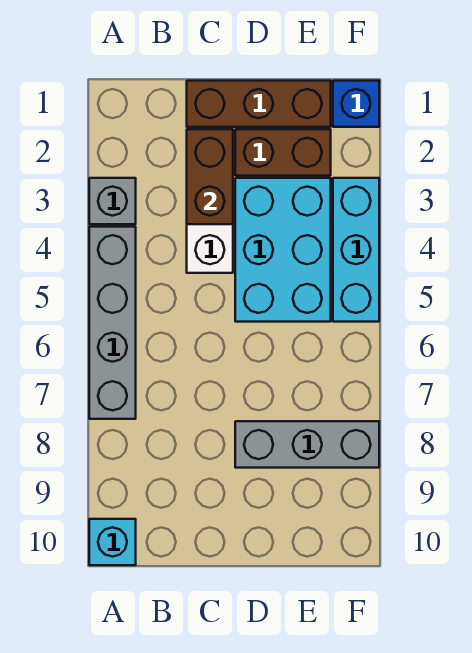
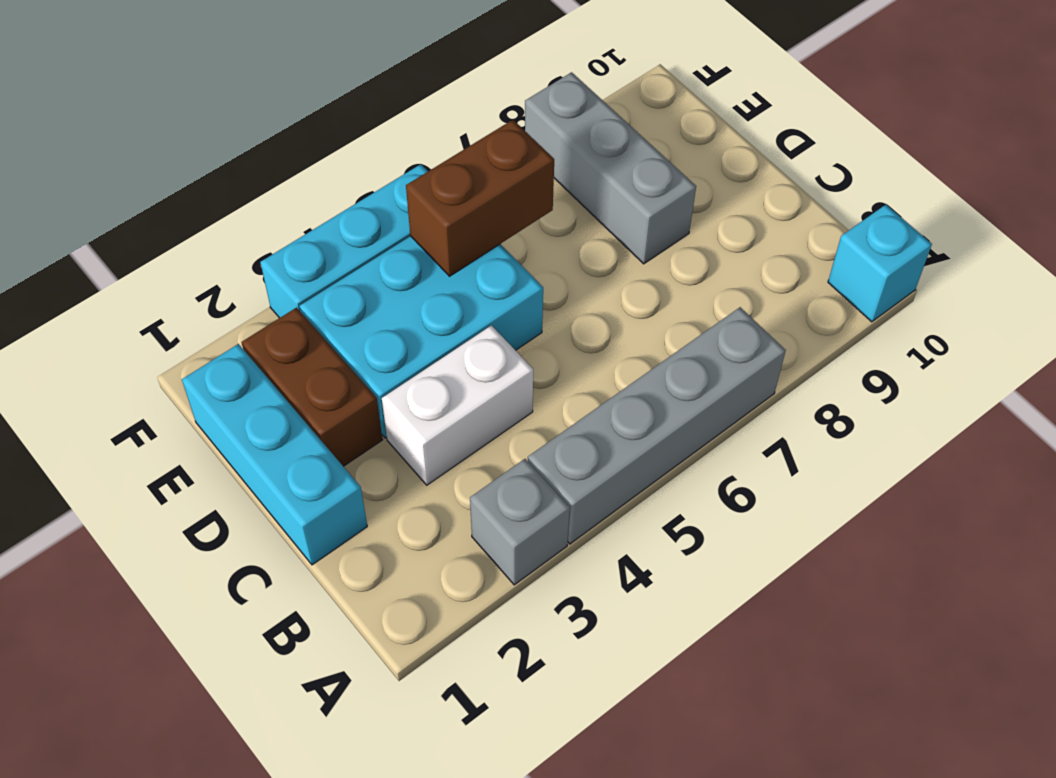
brown brick C1:E1 level 1 -> cyan brick C1:E1 level 1
brown brick C2:C3 level 2 -> brown brick E5:E6 level 2
blue brick F1 level 1 -> none

